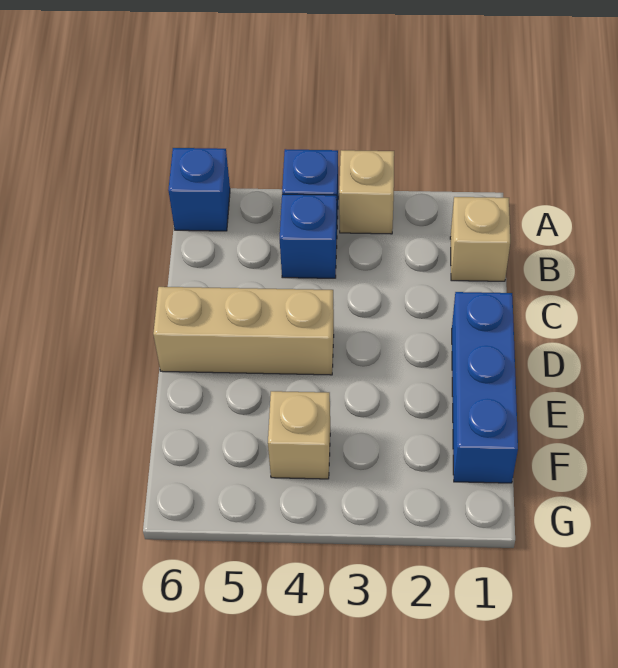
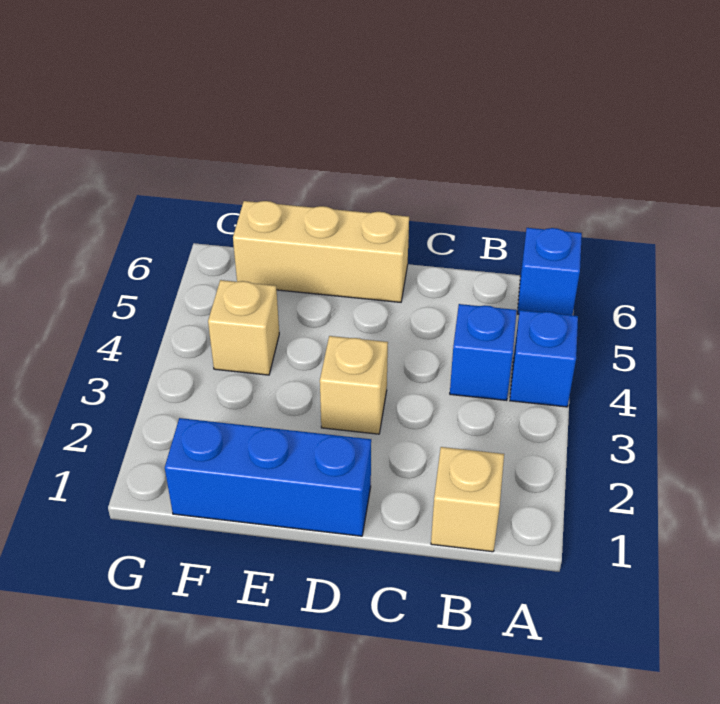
tan brick A3 level 1 -> tan brick D3 level 1
tan brick D4:D6 level 1 -> tan brick D6:F6 level 1

